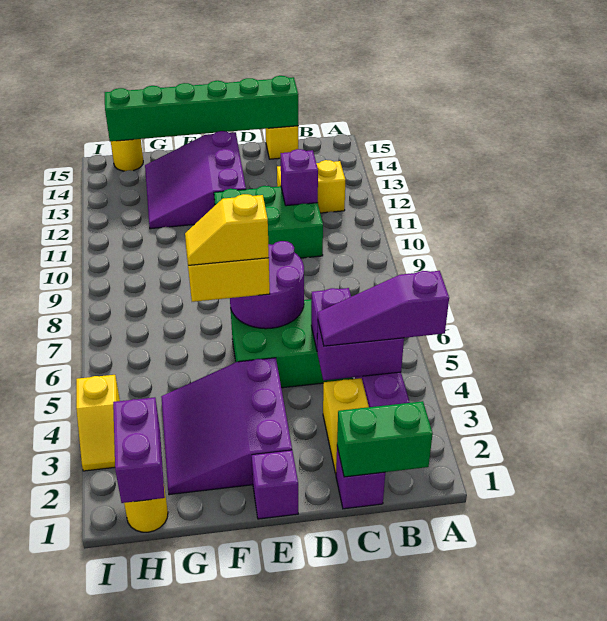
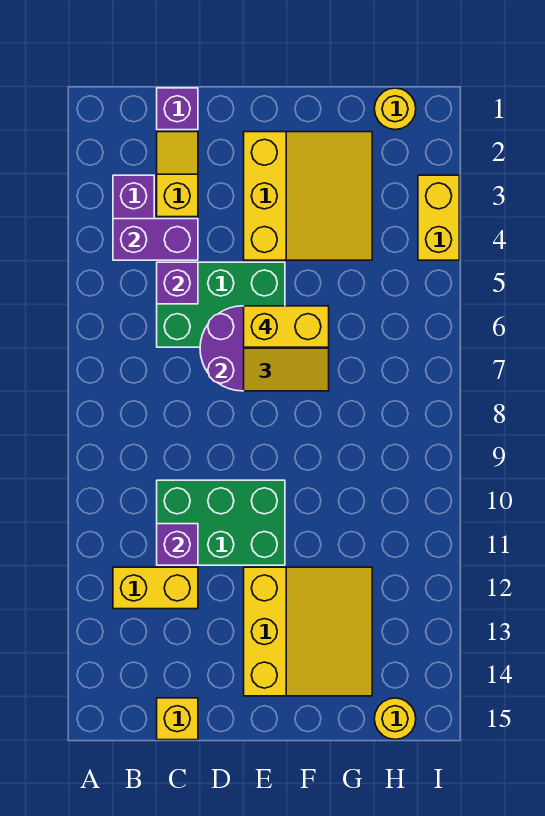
purple slope A4:C4 level 3 top A -> none
green brick B1:C1 level 2 -> none
green brick C15:H15 level 2 -> none
purple brick E1 level 1 -> none
purple slope E2:G4 level 1 top E -> yellow slope E2:G4 level 1 top E
yellow slope E6:F6 level 4 top E -> yellow brick E6:F6 level 4
purple slope E12:G14 level 1 top E -> yellow slope E12:G14 level 1 top E
purple brick H1:H2 level 2 -> none
yellow slope I3:I4 level 1 top 4 -> yellow brick I3:I4 level 1

